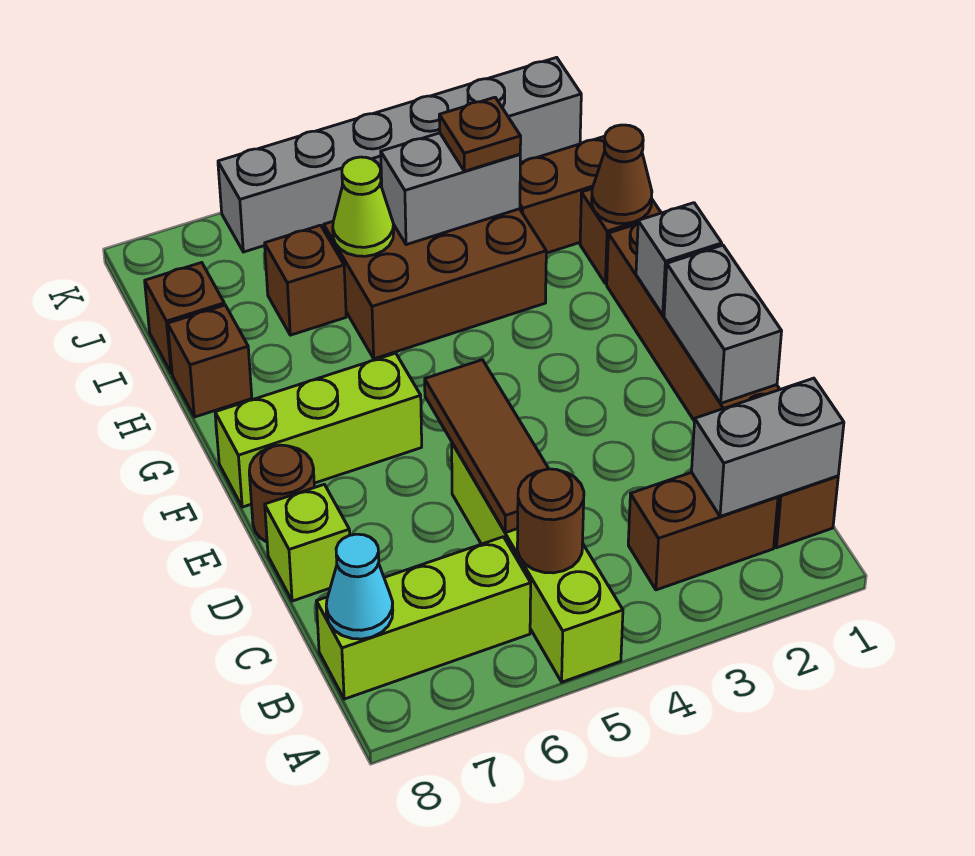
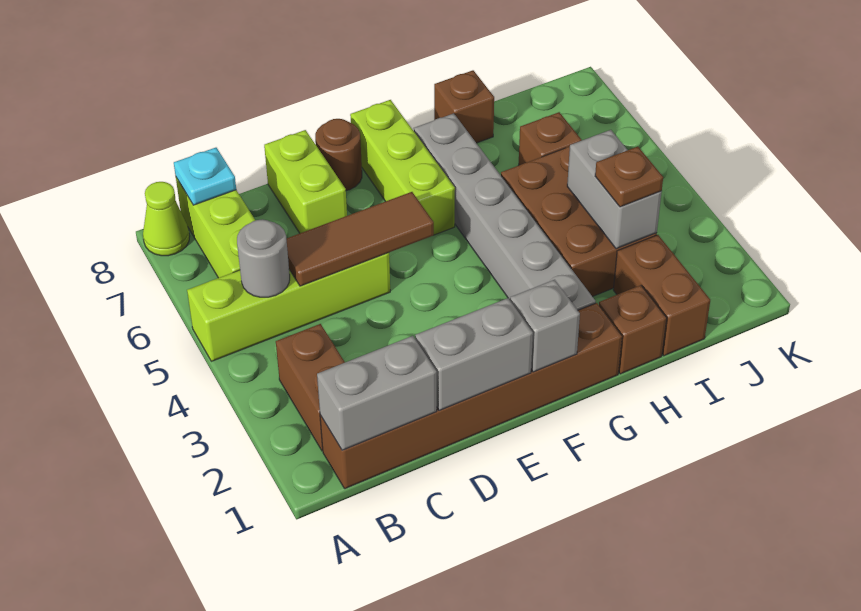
grey brick B1:B2 level 2 -> grey brick B1:C1 level 2
brown round brick B5 level 2 -> grey round brick B5 level 2
cyan cone B8 level 2 -> cyan plate B8 level 2
lime brick D8 level 1 -> lime brick D7:D8 level 1
brown cone H1 level 2 -> none
lime cone I5 level 2 -> lime cone A8 level 1
brown brick I8 level 1 -> none
grey brick K1:K6 level 1 -> grey brick G2:G7 level 1

